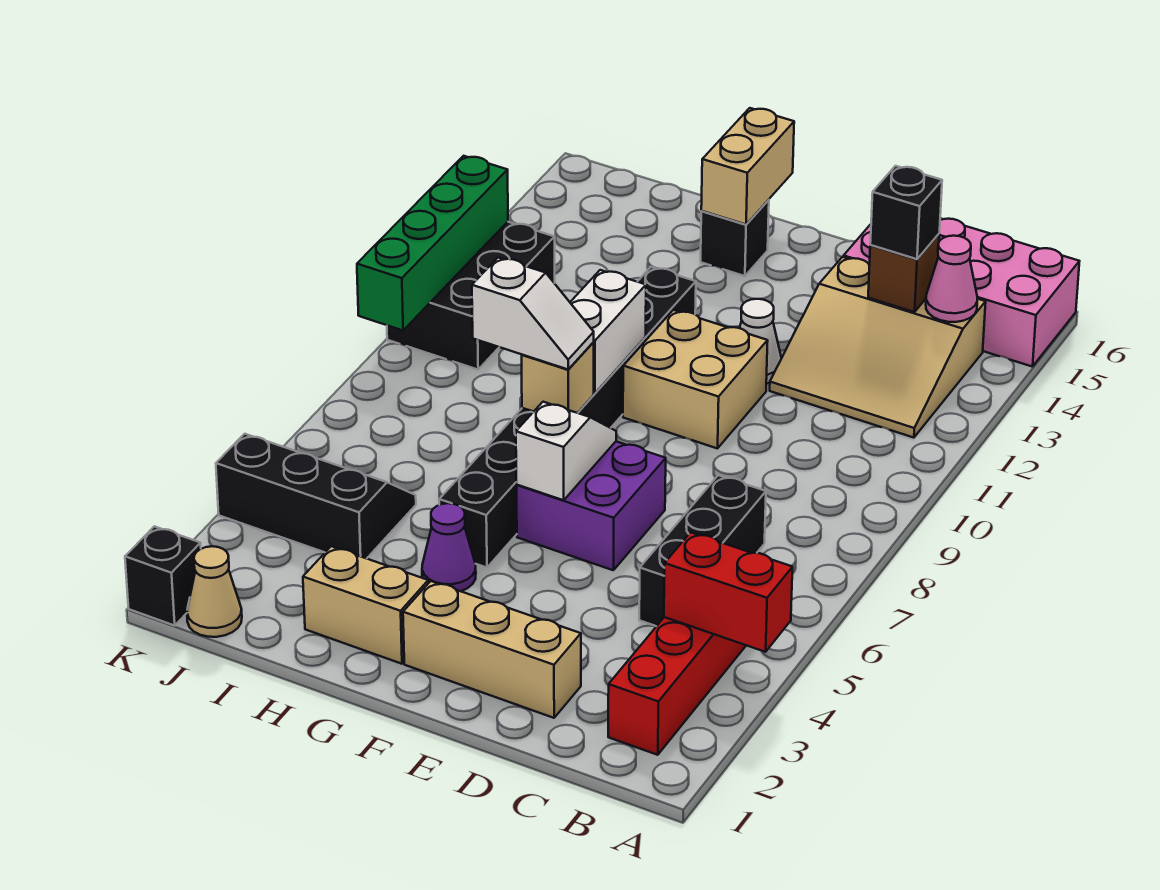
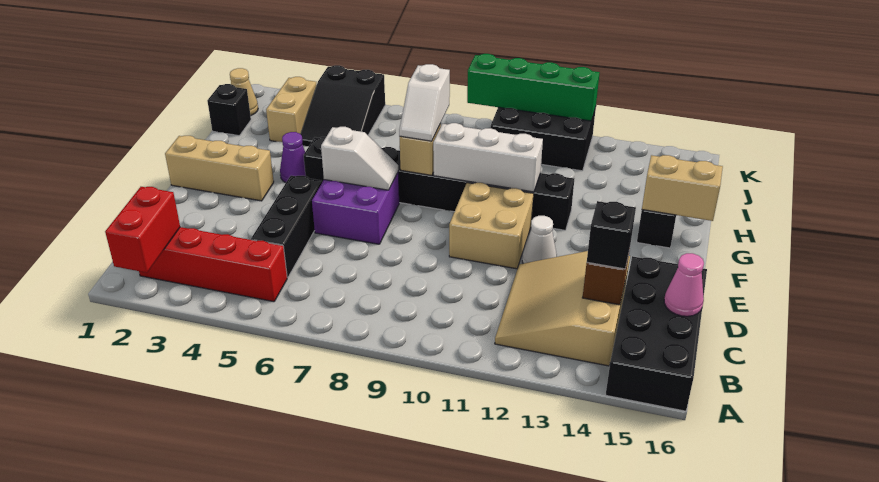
red brick A4:B4 level 2 -> red brick A2:B2 level 2
pink brick A15:D16 level 1 -> black brick A15:D16 level 1
pink cone B14 level 2 -> pink cone C16 level 2
black brick C5:C7 level 1 -> black brick C5:E5 level 1
tan brick D2:F2 level 1 -> tan brick F1:F3 level 1
tan brick G2:H2 level 1 -> tan brick I3:J3 level 1
white brick G9:G10 level 2 -> white brick G9:G11 level 2
black slope I4:K5 level 1 top 4 -> black slope I4:K5 level 1 top K
black brick K1 level 1 -> black brick I1 level 1

